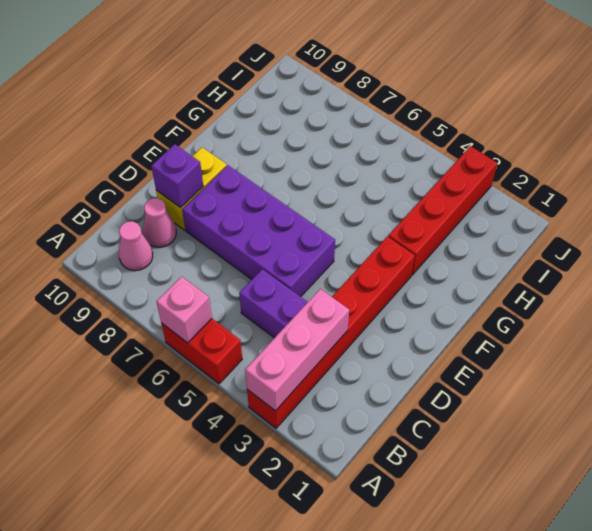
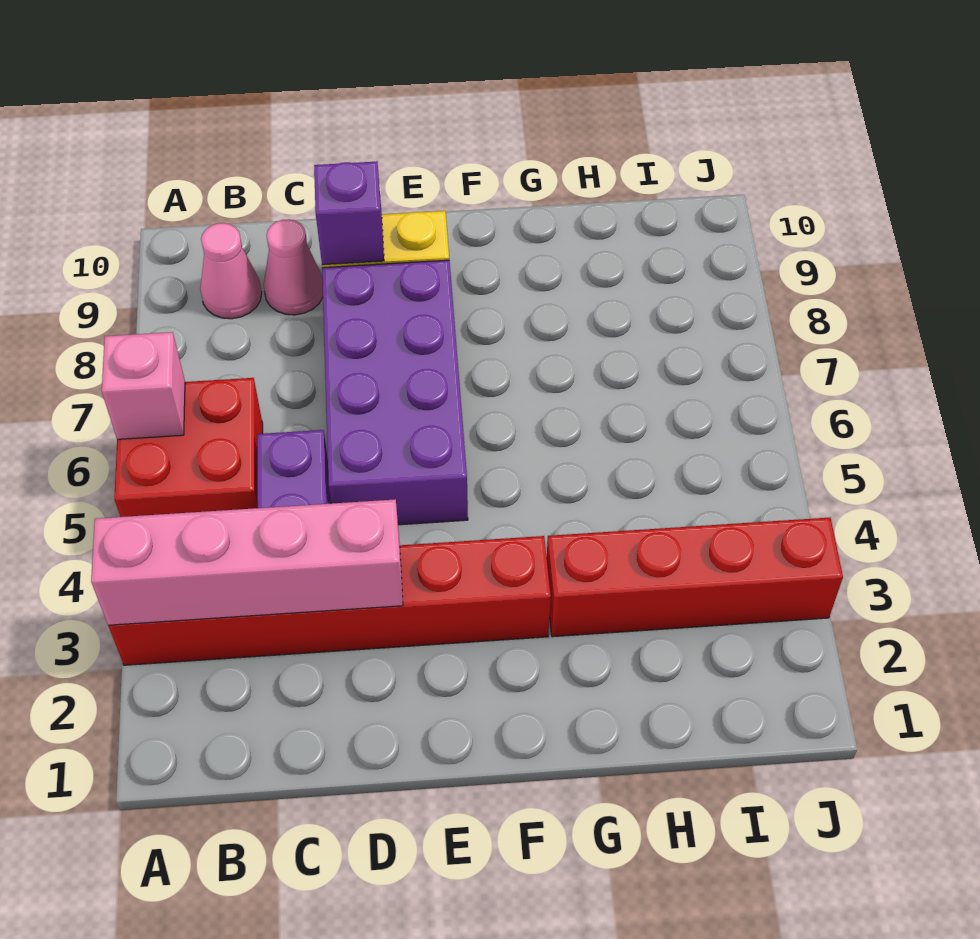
pink brick A3:C3 level 2 -> pink brick A3:D3 level 2
red brick A5:A6 level 1 -> red brick A5:B6 level 1

